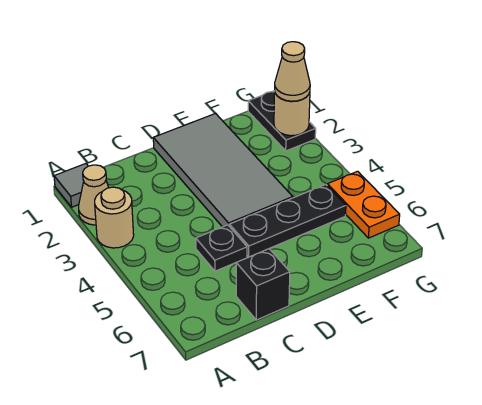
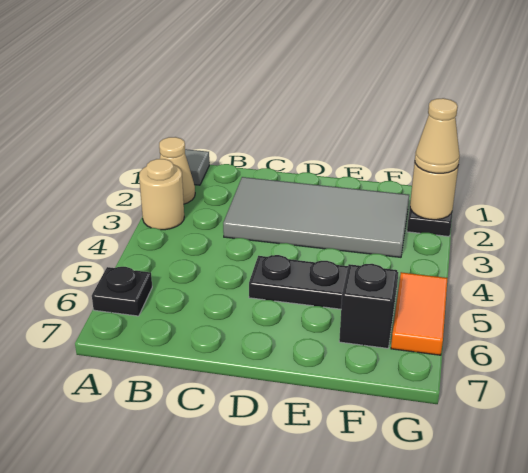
black plate C5 level 1 -> black plate A6 level 1
black brick C7 level 1 -> black brick F6 level 1
grey tile D1:E4 level 1 -> grey tile C2:F3 level 1
orange plate G5:G6 level 1 -> orange tile G5:G6 level 1

